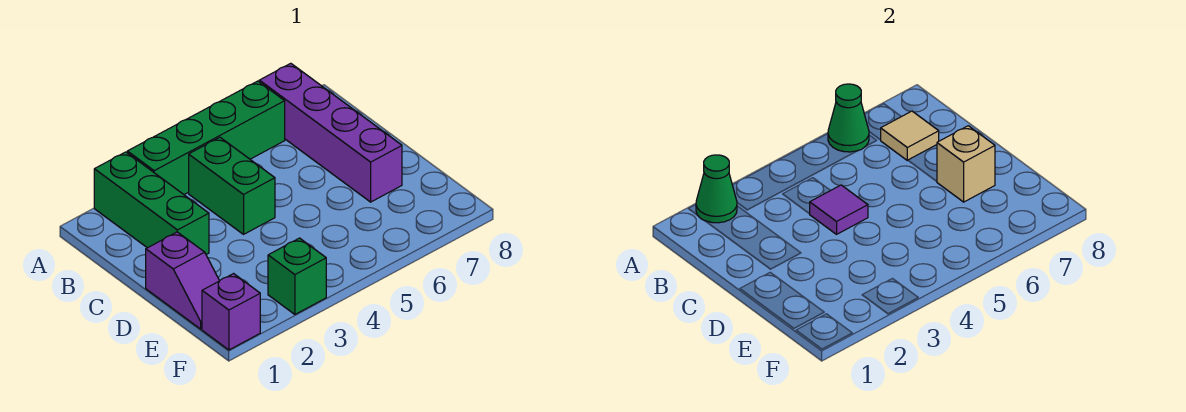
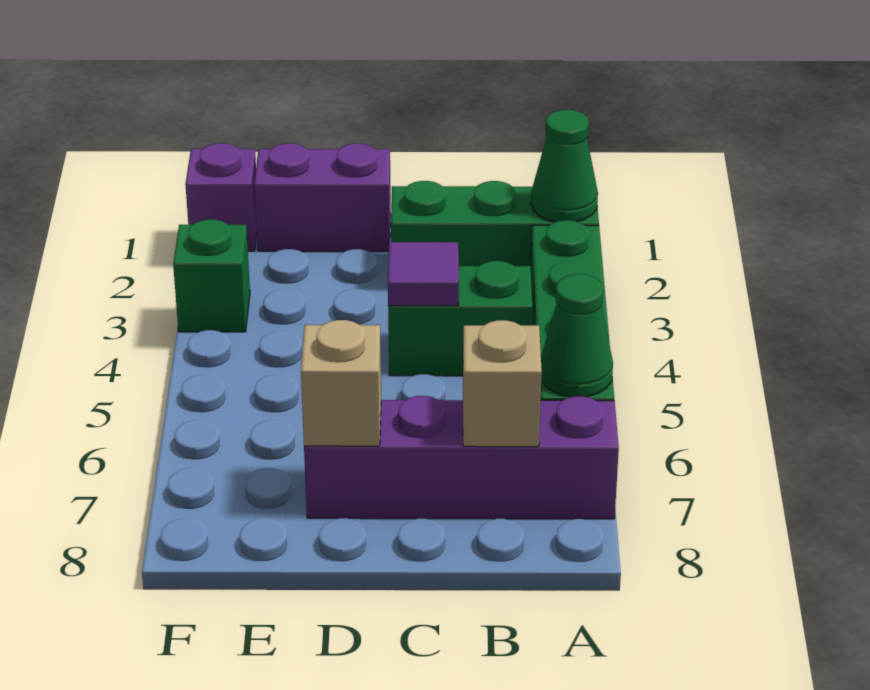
tan tile B7 level 2 -> tan brick B7 level 2
purple slope D1:E1 level 1 top D -> purple brick D1:E1 level 1

